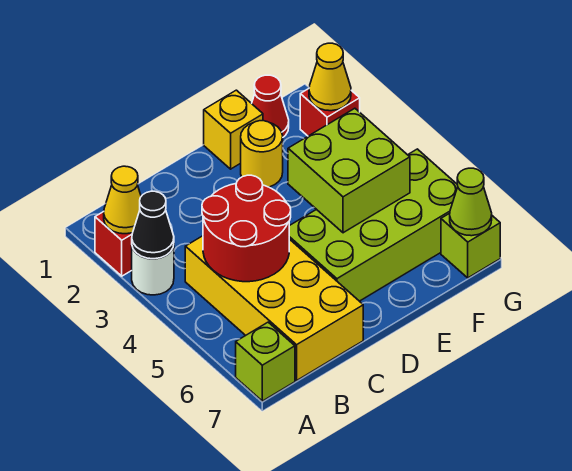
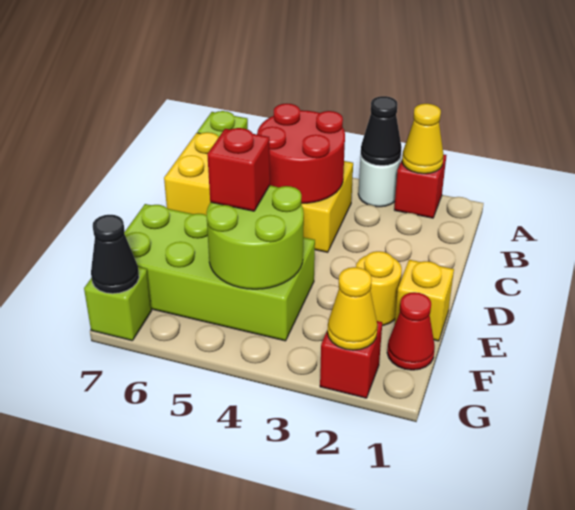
lime brick D5:G6 level 1 -> lime brick E4:F7 level 1
lime brick E4:F5 level 2 -> lime round brick E4:F5 level 2
none -> red brick E5 level 3
lime cone G7 level 2 -> black cone G7 level 2

